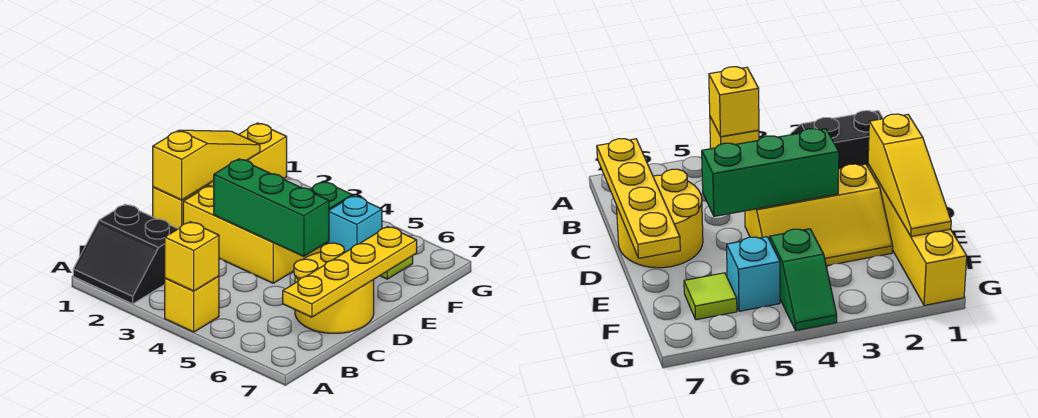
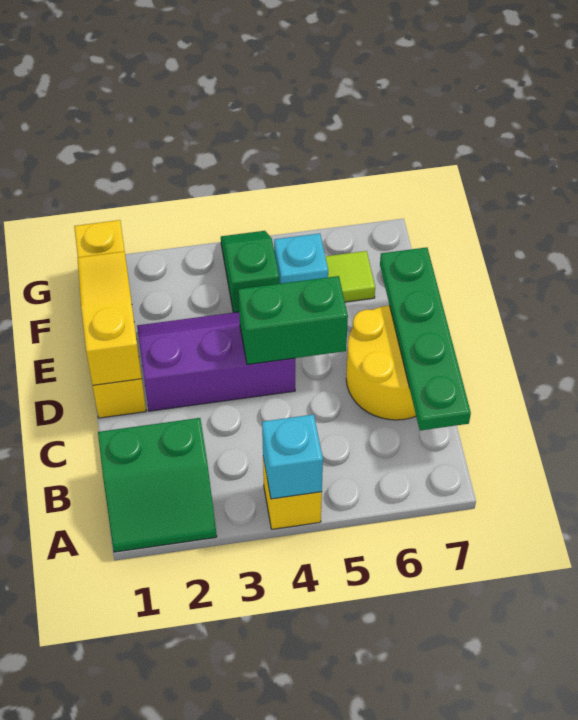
black slope A1:B2 level 1 top B -> green slope A1:B2 level 1 top B
yellow brick A4 level 2 -> cyan brick A4 level 2
yellow plate B7:E7 level 2 -> green plate B7:E7 level 2
yellow slope D2:E4 level 1 top D -> purple slope D2:E4 level 1 top D
green brick D3:D5 level 2 -> green brick D4:D5 level 2

